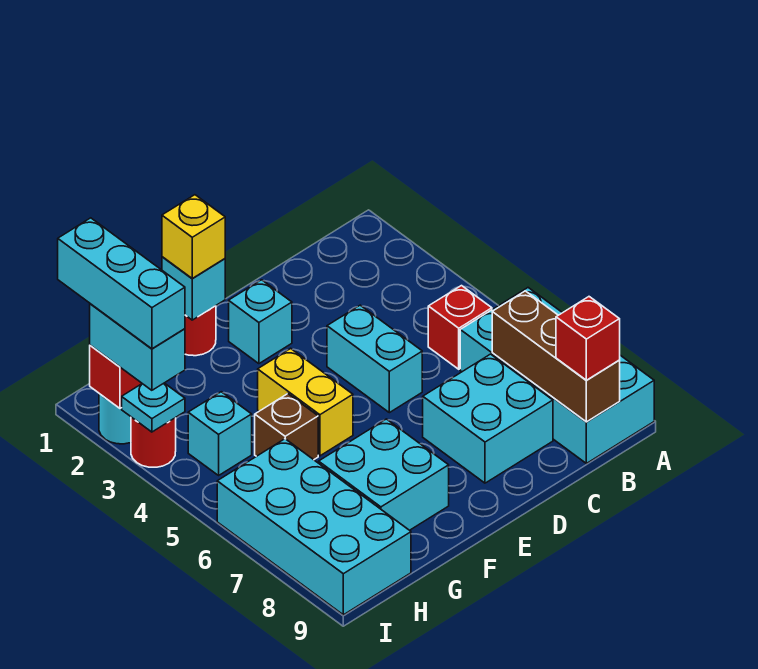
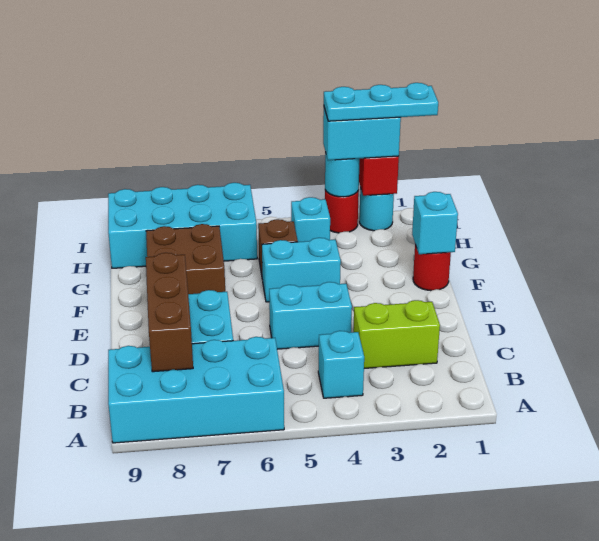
red brick B5 level 1 -> none
brown brick B7:B9 level 2 -> brown brick B8:D8 level 2
red brick B9 level 3 -> none
none -> lime brick C2:C3 level 1
cyan brick E2 level 1 -> cyan brick B4 level 1
yellow brick F1 level 3 -> none
yellow brick F4:F5 level 1 -> cyan brick F4:F5 level 1
cyan brick F7:G8 level 1 -> brown brick F7:G8 level 1
cyan brick I1:I3 level 4 -> cyan plate I1:I3 level 4
cyan plate I3 level 2 -> cyan round brick I3 level 2

